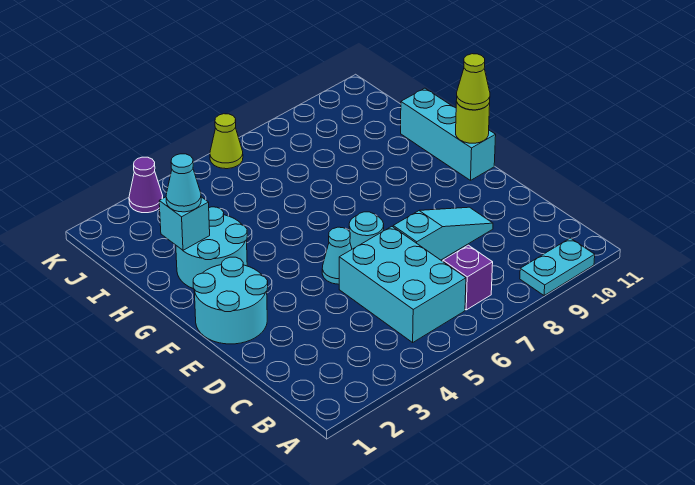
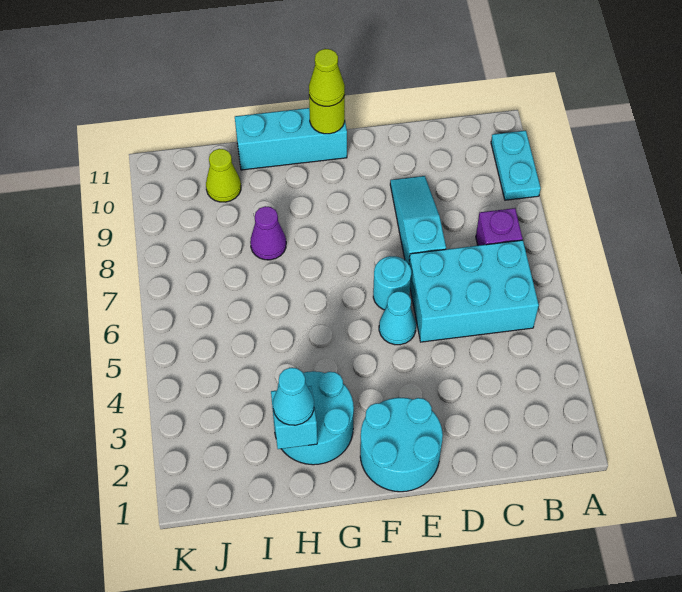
purple cone K3 level 1 -> purple cone H8 level 1
lime cone K6 level 1 -> lime cone I10 level 1

